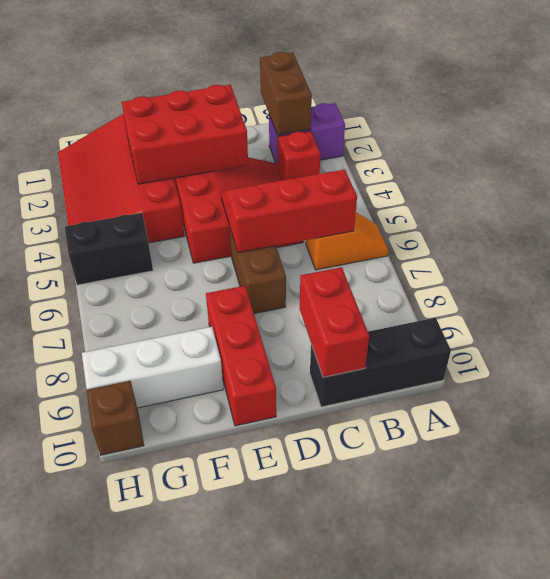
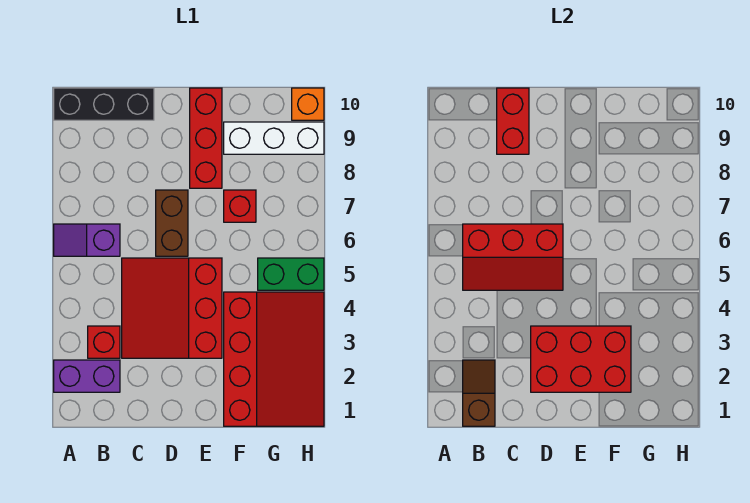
orange slope A6:B6 level 1 top B -> purple slope A6:B6 level 1 top B
brown brick B1:B2 level 2 -> brown slope B1:B2 level 2 top 1
none -> red brick F7 level 1
black brick G5:H5 level 1 -> green brick G5:H5 level 1
brown brick H10 level 1 -> orange brick H10 level 1

